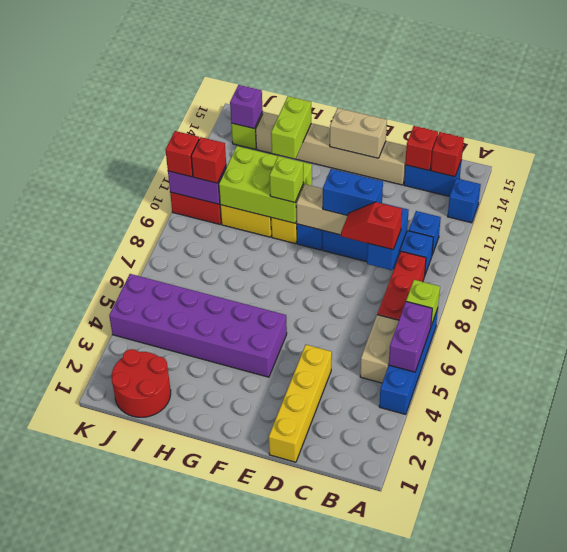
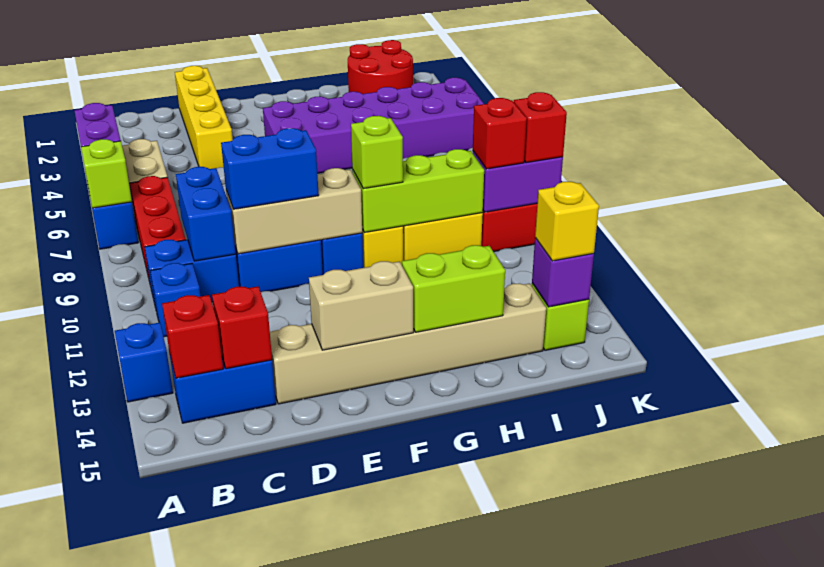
red slope C9:D9 level 3 top C -> none
lime brick G10:I11 level 2 -> lime brick G10:I10 level 2
lime brick H13:H14 level 2 -> lime brick G14:H14 level 2
none -> yellow brick J14 level 3

